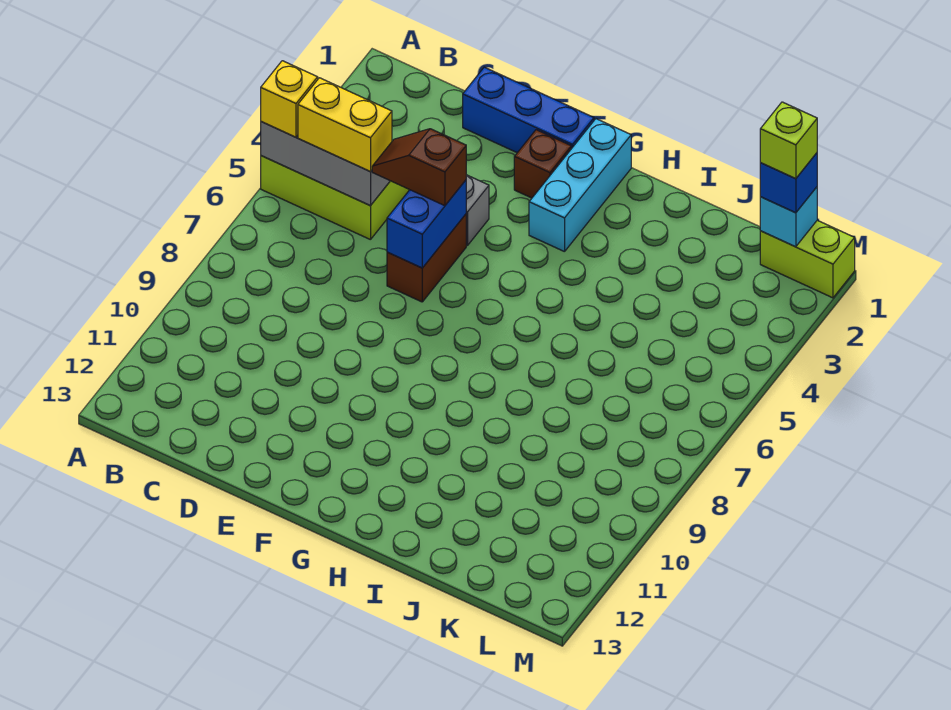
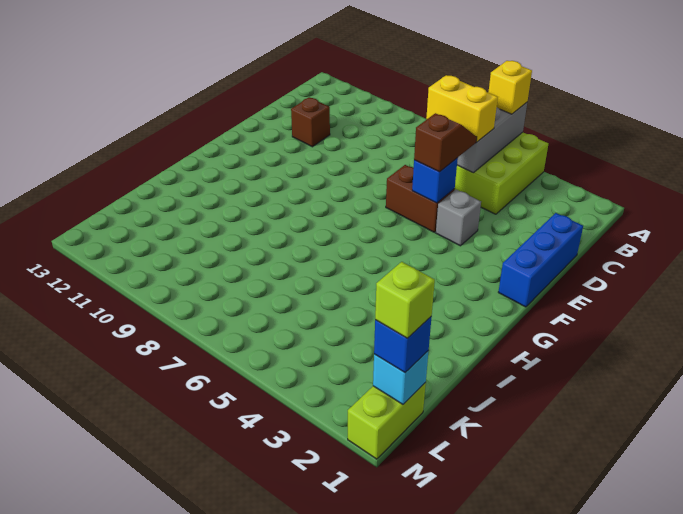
yellow brick B5:C5 level 3 -> yellow brick C5:C6 level 3
blue brick E5:E6 level 2 -> blue brick E5 level 2
brown brick F2 level 1 -> brown brick D11 level 1
cyan brick G1:G3 level 1 -> none

